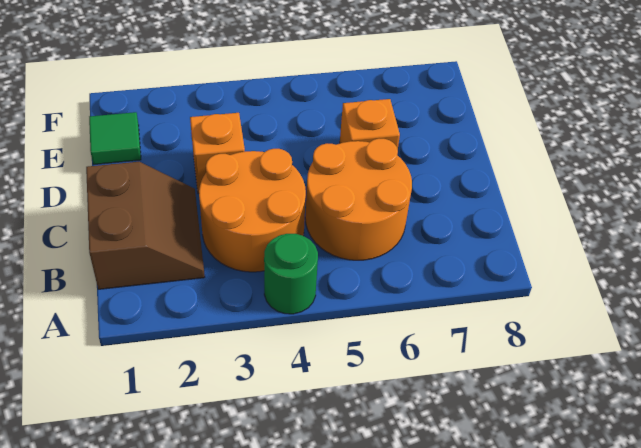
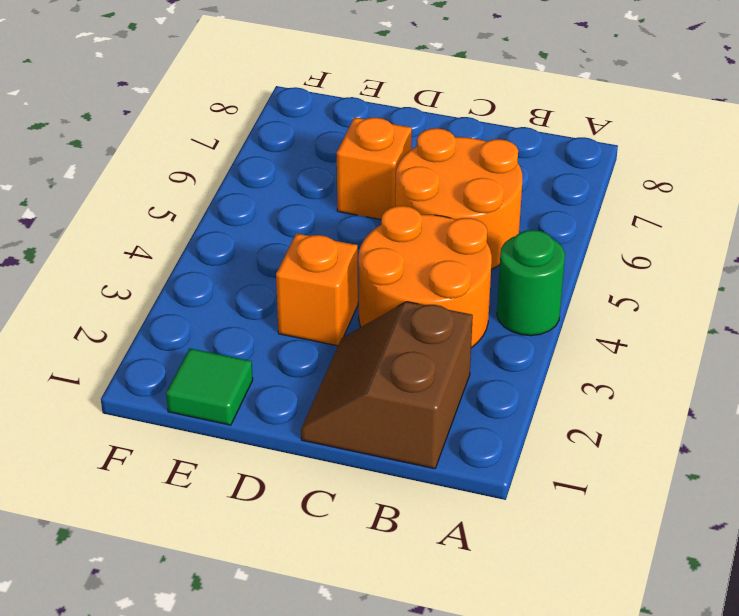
brown slope B1:C2 level 1 top 1 -> brown slope B1:C2 level 1 top B

